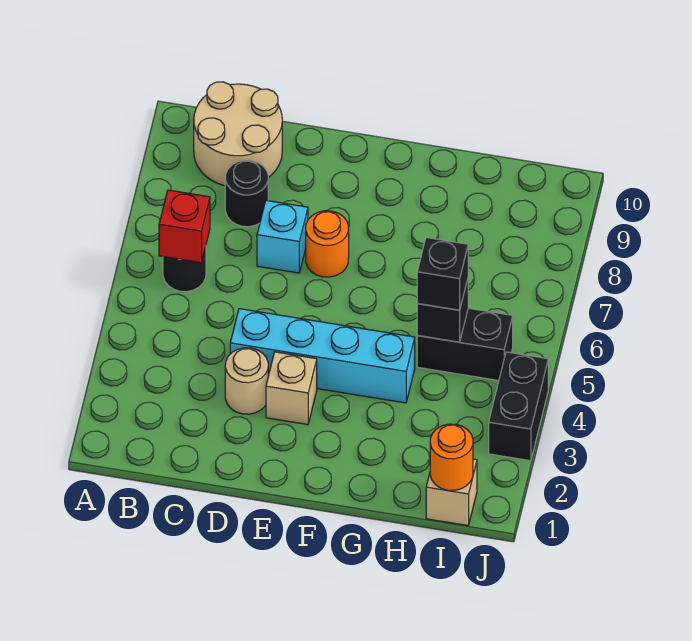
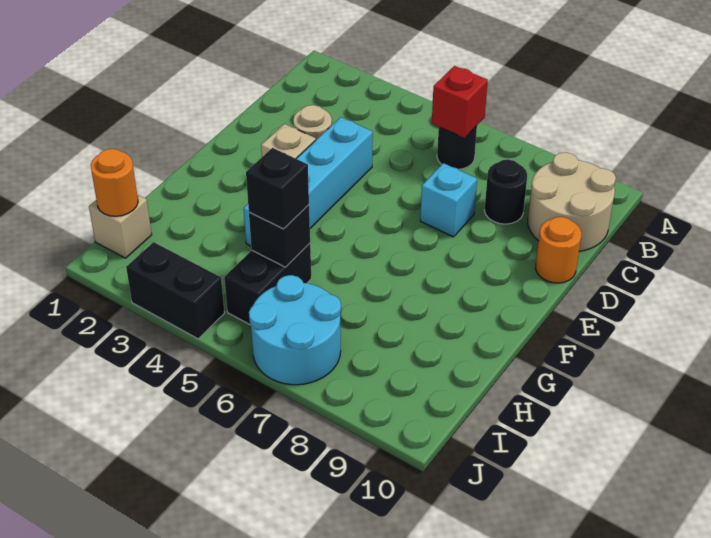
orange round brick E7 level 1 -> orange round brick D10 level 1
none -> cyan round brick I6:J7 level 1

